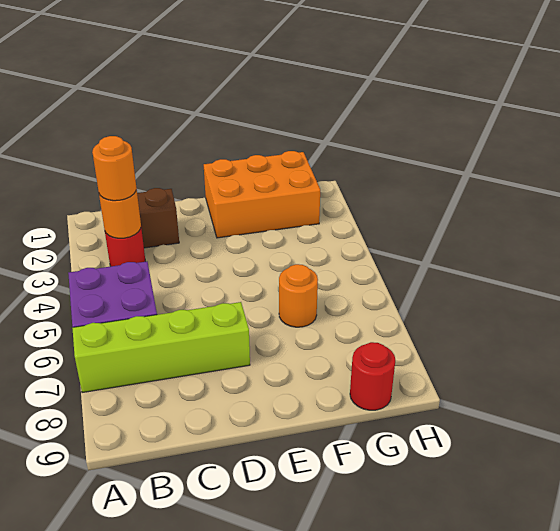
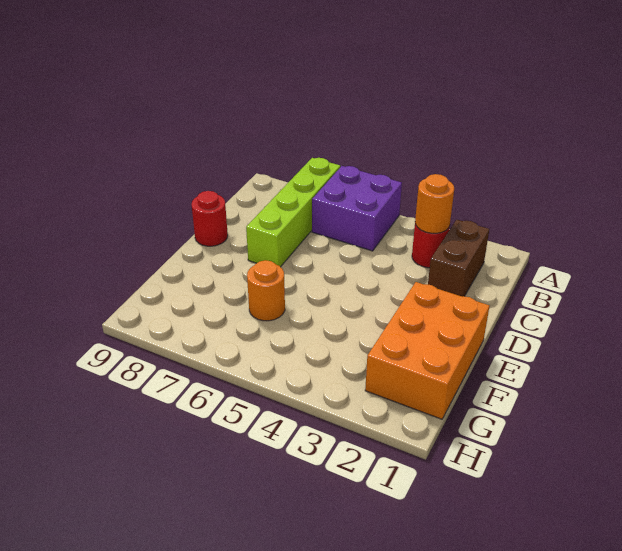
orange round brick B3 level 3 -> none
red round brick G9 level 1 -> red round brick D9 level 1

